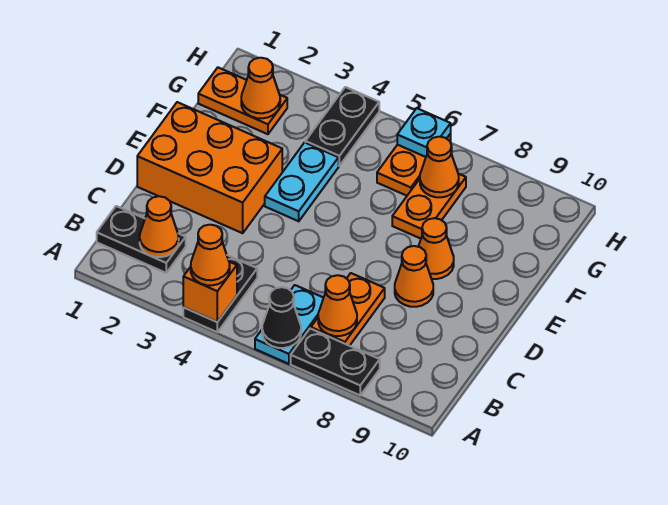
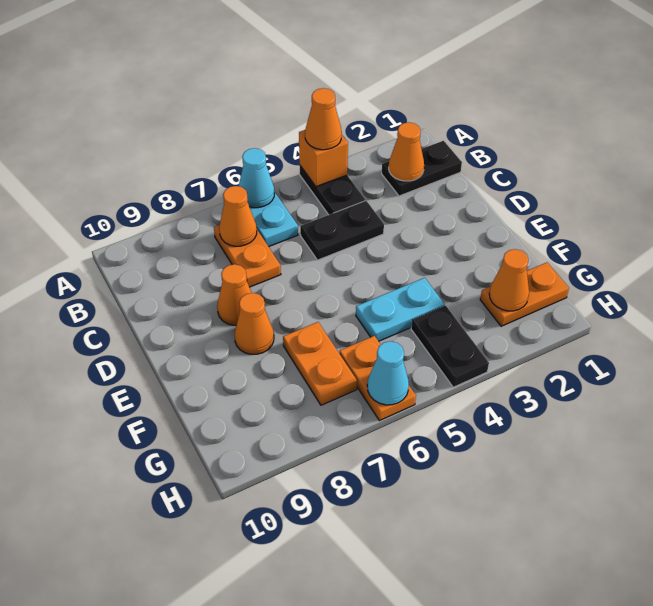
black cone A6 level 2 -> cyan cone A6 level 2
black plate A7:A8 level 1 -> black plate C4:C5 level 1
orange brick D1:E3 level 1 -> none
cyan plate E4:F4 level 1 -> cyan plate F4:F5 level 1
orange cone G7 level 2 -> none
cyan plate H6 level 2 -> cyan cone H6 level 2

